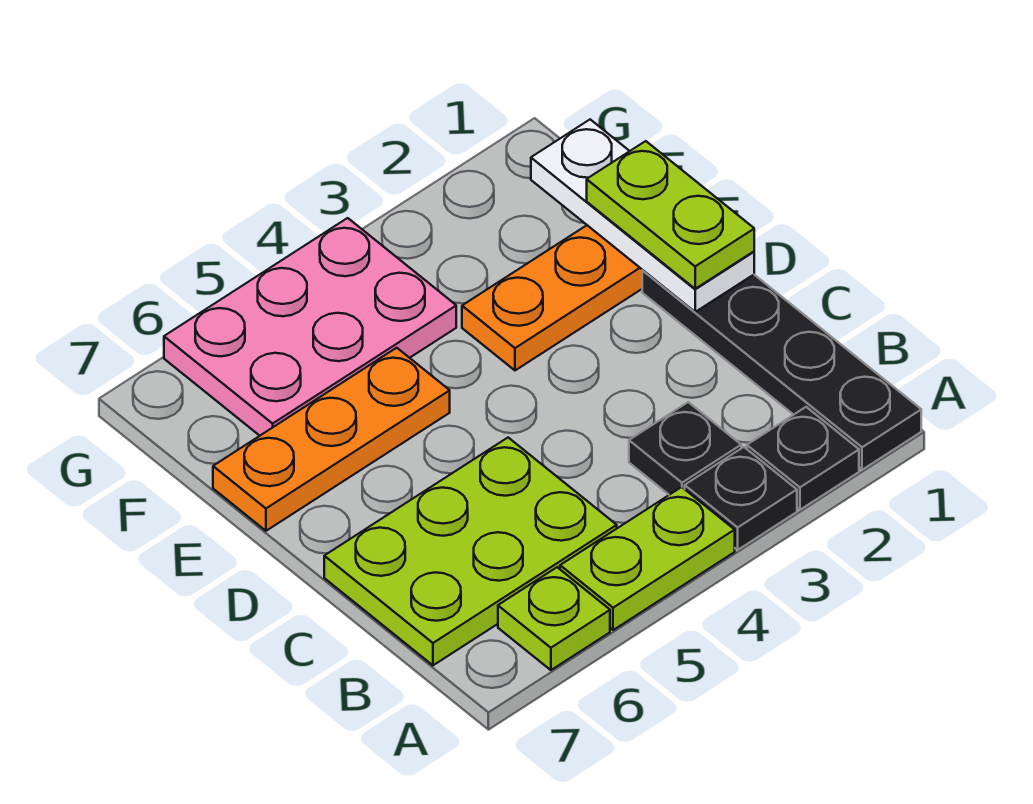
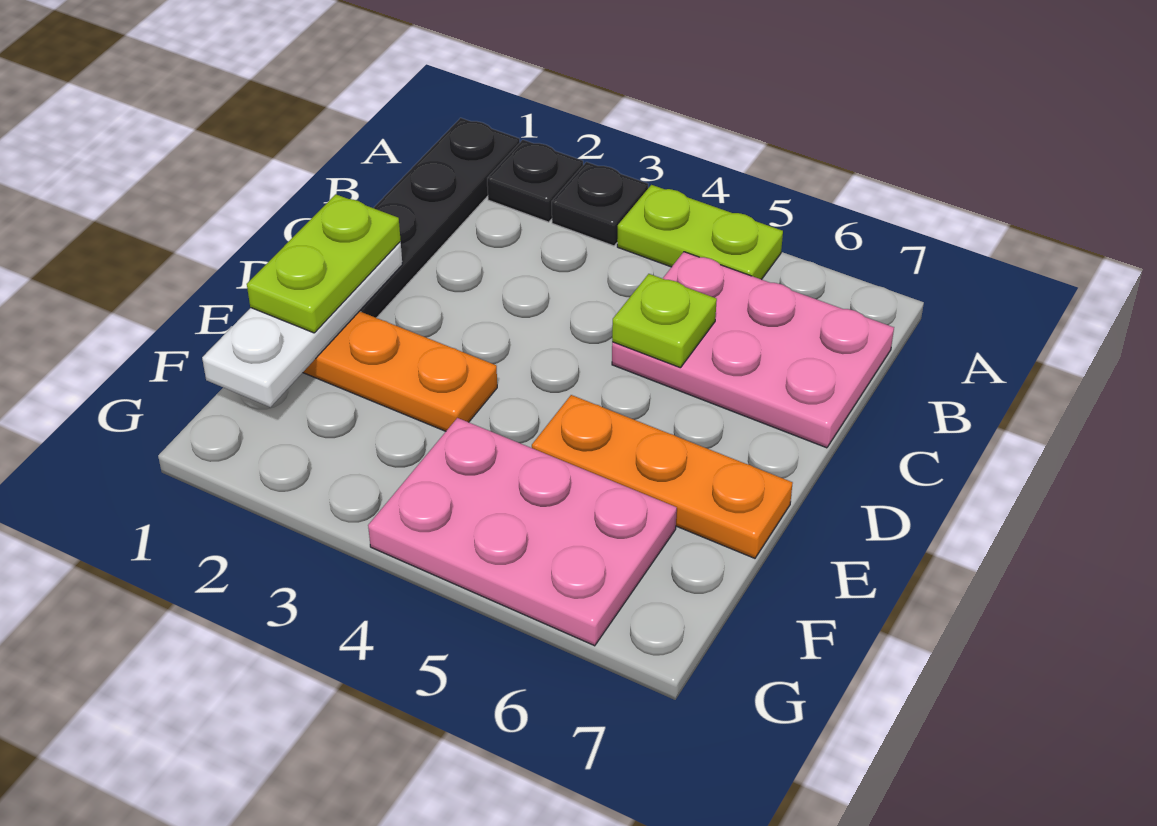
lime plate A6 level 1 -> lime plate C5 level 2
black plate B3 level 1 -> none
lime plate B5:C7 level 1 -> pink plate B5:C7 level 1

